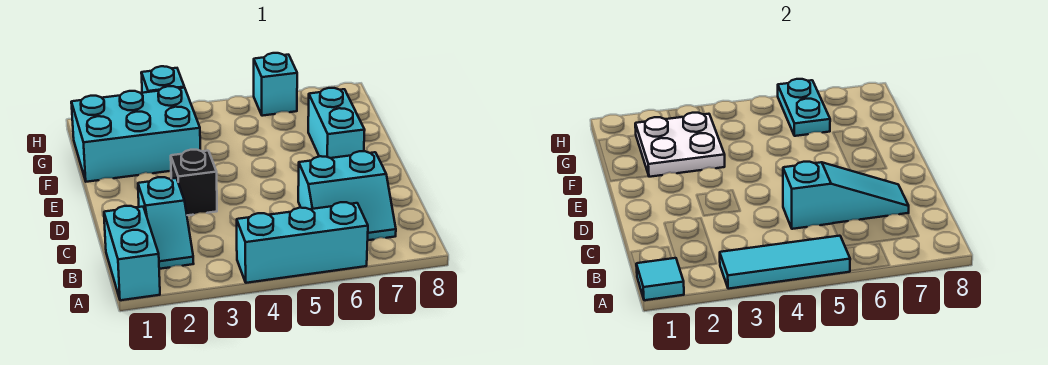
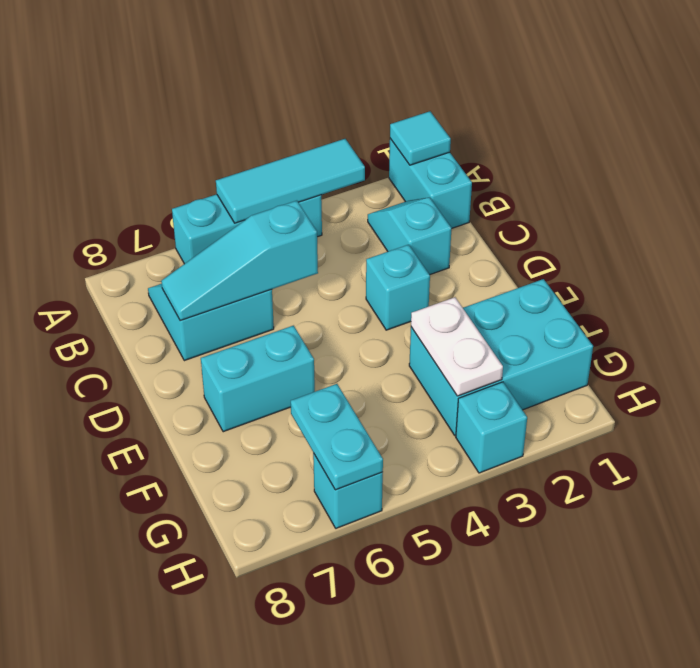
black brick D3 level 1 -> cyan brick D3 level 1
cyan brick E7:F7 level 1 -> cyan brick E6:E7 level 1
white plate F2:G3 level 2 -> white plate F3:G3 level 2

